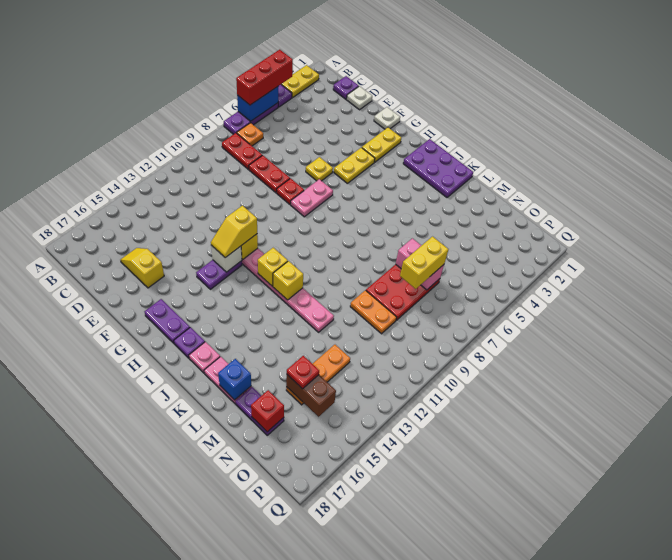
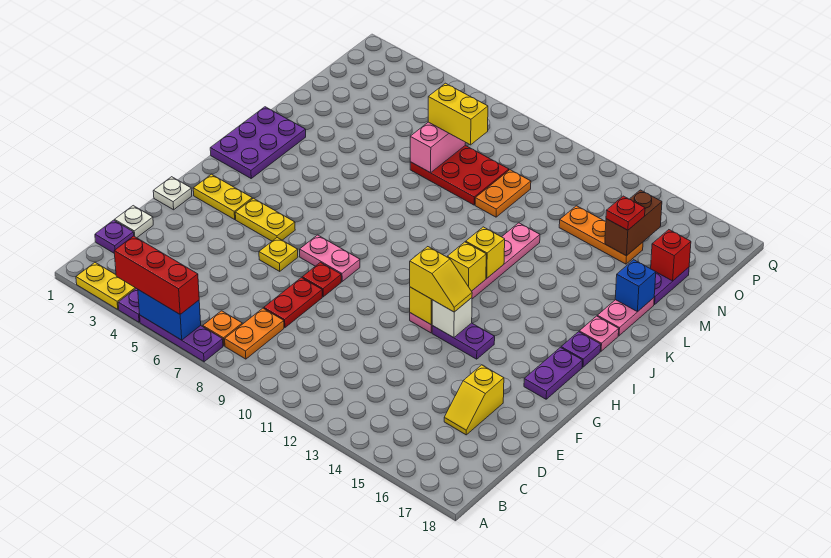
red plate B8:C8 level 1 -> orange plate B8:C8 level 1

